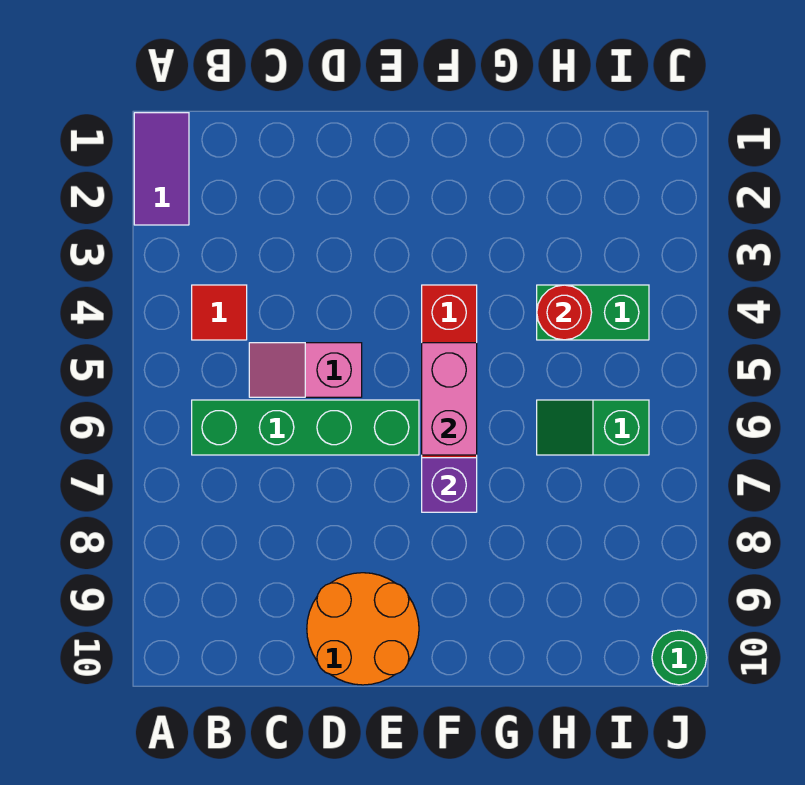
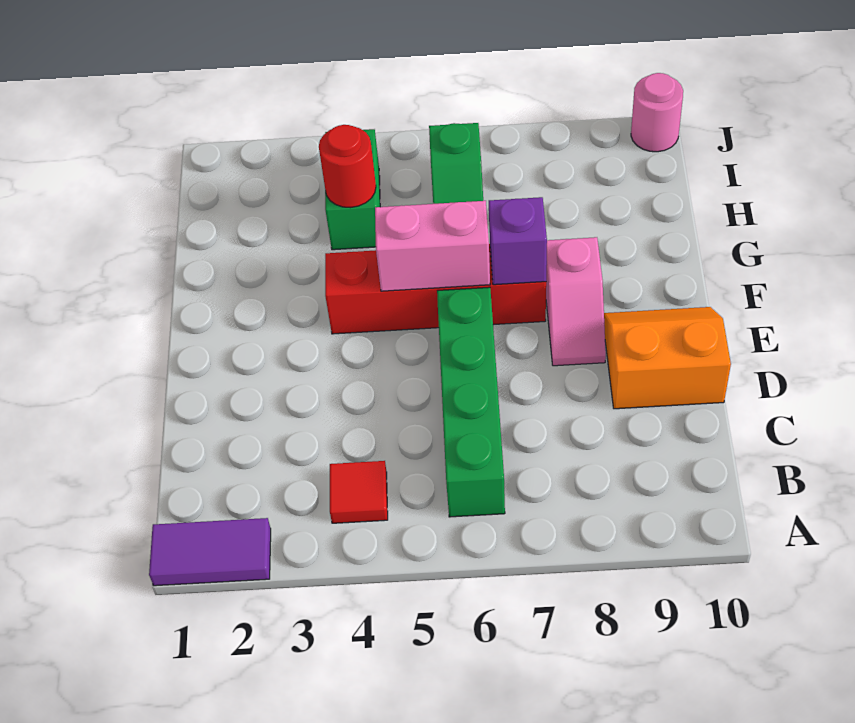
pink slope C5:D5 level 1 top D -> pink slope E8:F8 level 1 top F
orange round brick D9:E10 level 1 -> orange slope D9:E10 level 1 top D
green round brick J10 level 1 -> pink round brick J10 level 1

